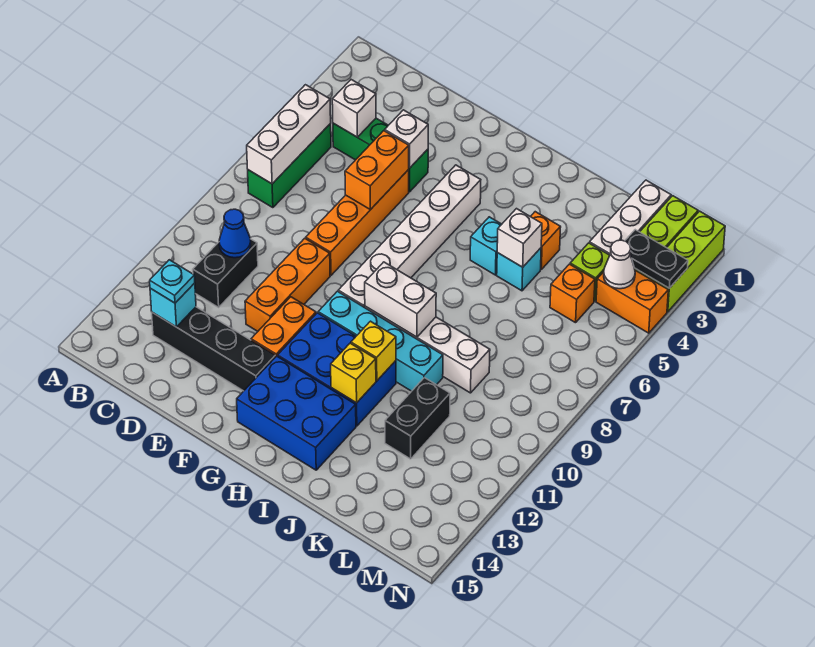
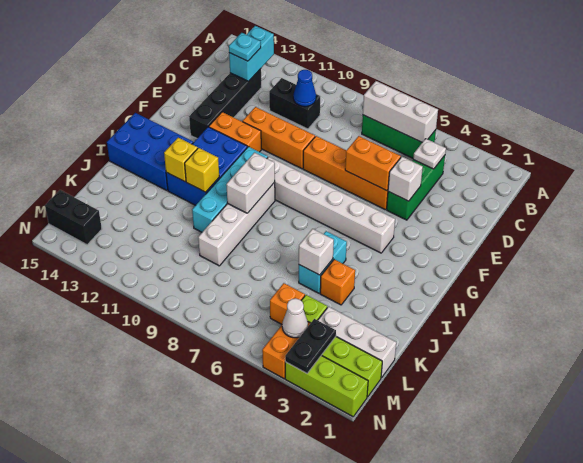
white brick C4 level 2 -> white plate C4 level 2
cyan brick C13 level 2 -> cyan brick B13:C13 level 2
blue brick G13:I14 level 1 -> blue brick H13:I15 level 1
black brick K11:K12 level 1 -> black brick M14:M15 level 1

